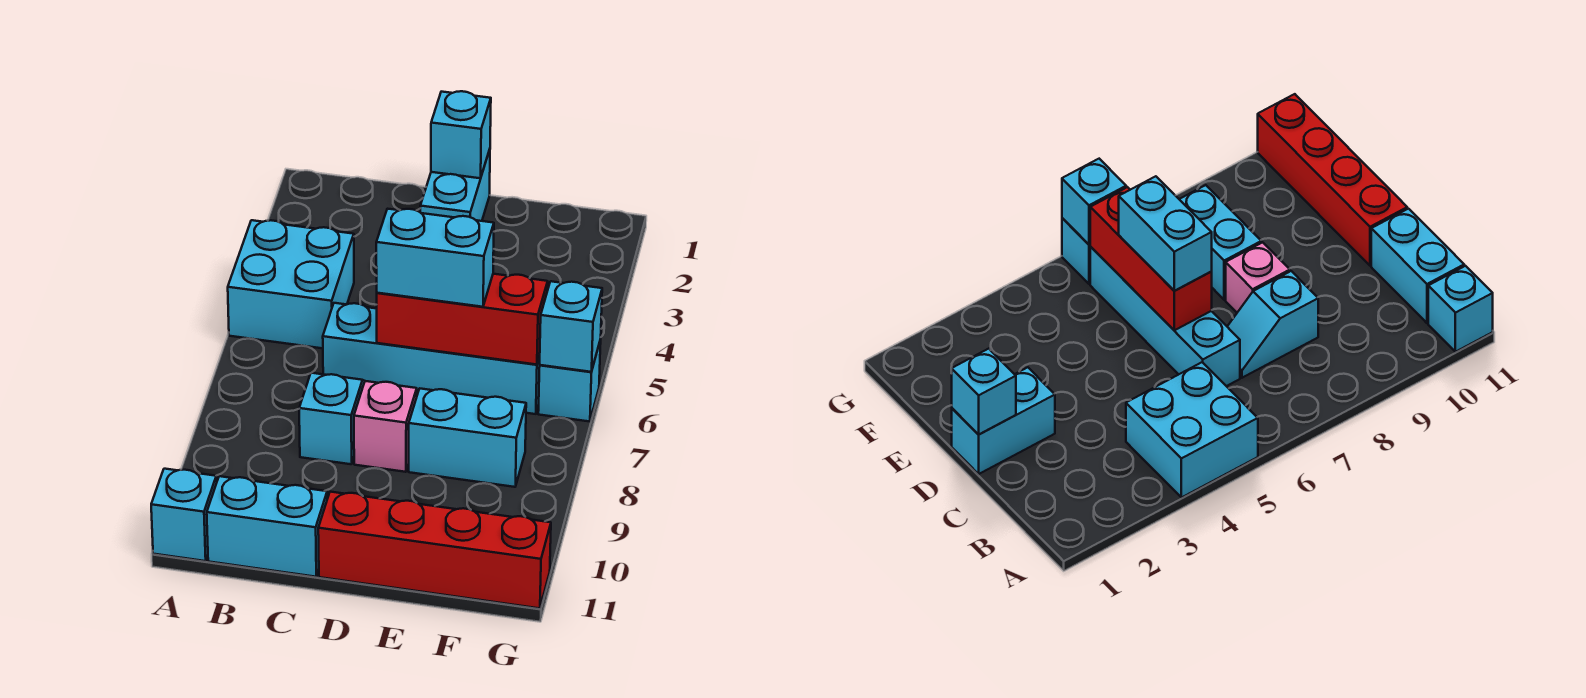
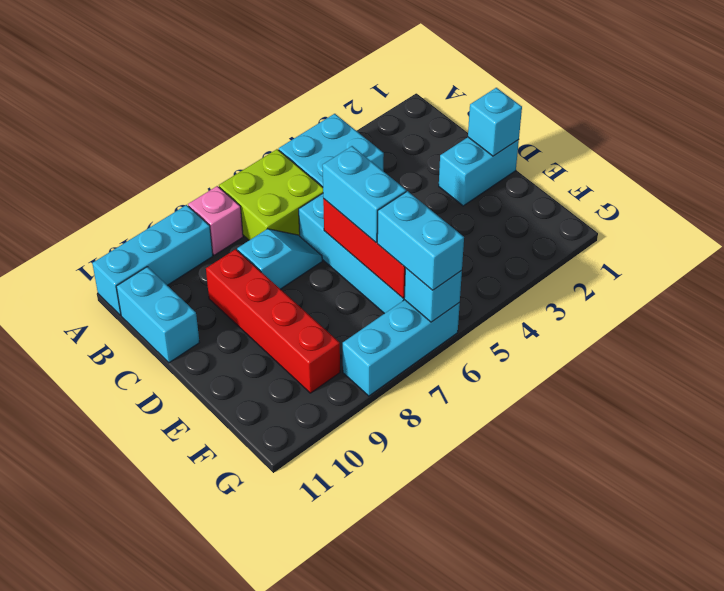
none -> lime brick A6:B7 level 1
cyan brick A11 level 1 -> cyan brick A9:A11 level 1
pink brick D8 level 1 -> pink brick A8 level 1
red brick D11:G11 level 1 -> red brick C9:F9 level 1
cyan brick E8:F8 level 1 -> cyan brick F6:G6 level 3
cyan brick G6 level 1 -> cyan brick G6:G8 level 1

